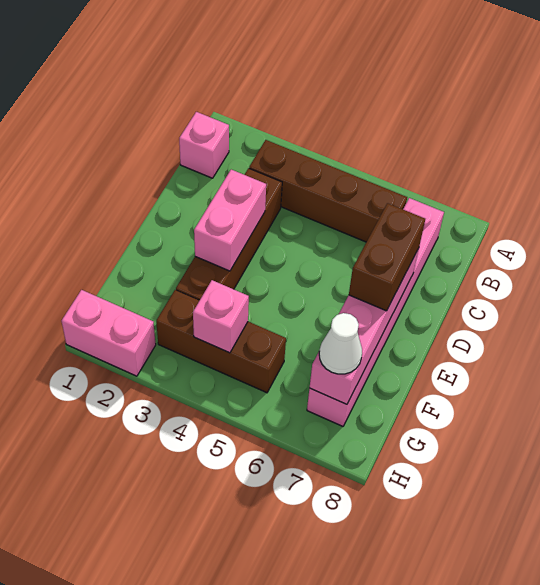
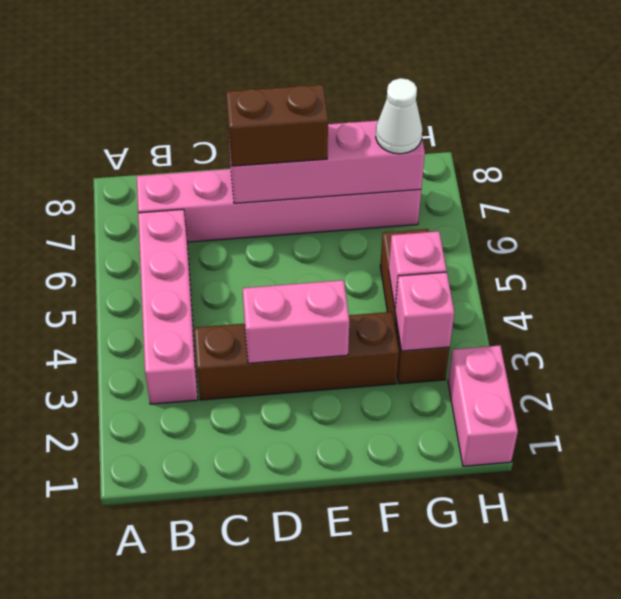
pink brick B1 level 1 -> pink brick G3 level 2
brown brick B3:B6 level 1 -> pink brick B3:B6 level 1

